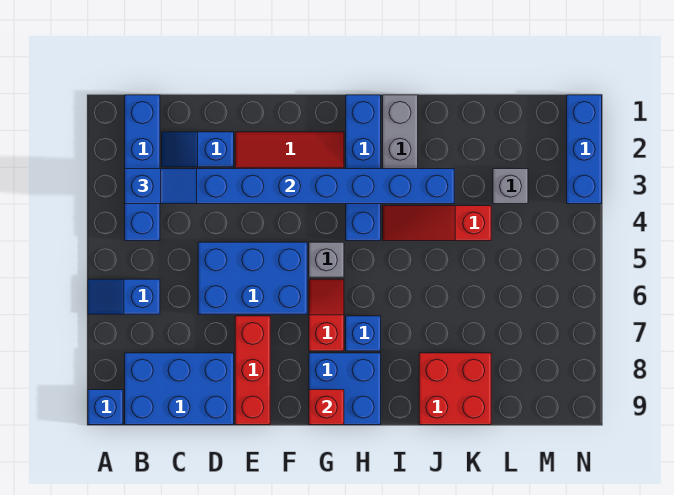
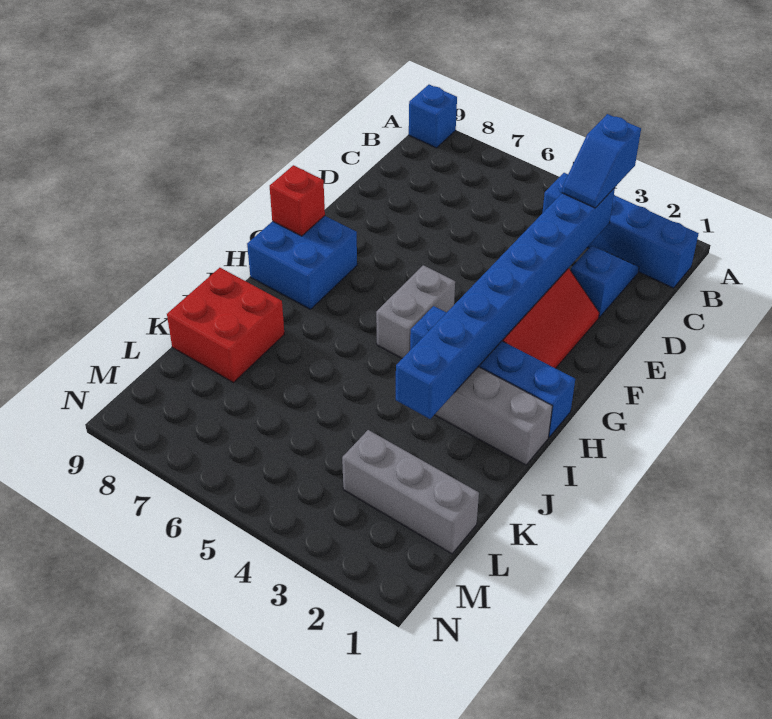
blue slope A6:B6 level 1 top B -> none
blue brick B8:D9 level 1 -> none
blue brick D5:F6 level 1 -> none
red brick E7:E9 level 1 -> none
grey brick G5 level 1 -> grey brick G5:H5 level 1
red slope G6:G7 level 1 top 7 -> none
blue brick H7 level 1 -> none
red slope I4:K4 level 1 top K -> none
grey brick L3 level 1 -> grey brick L1:L3 level 1
blue brick N1:N3 level 1 -> none

